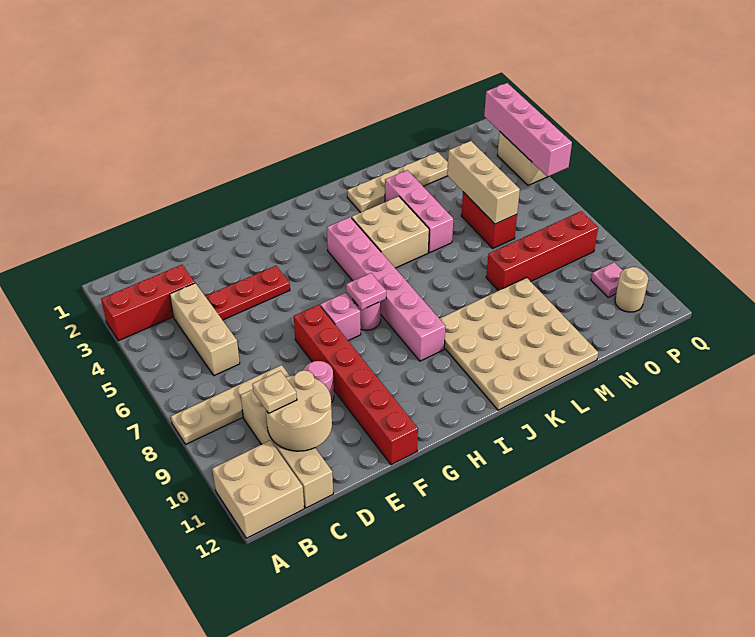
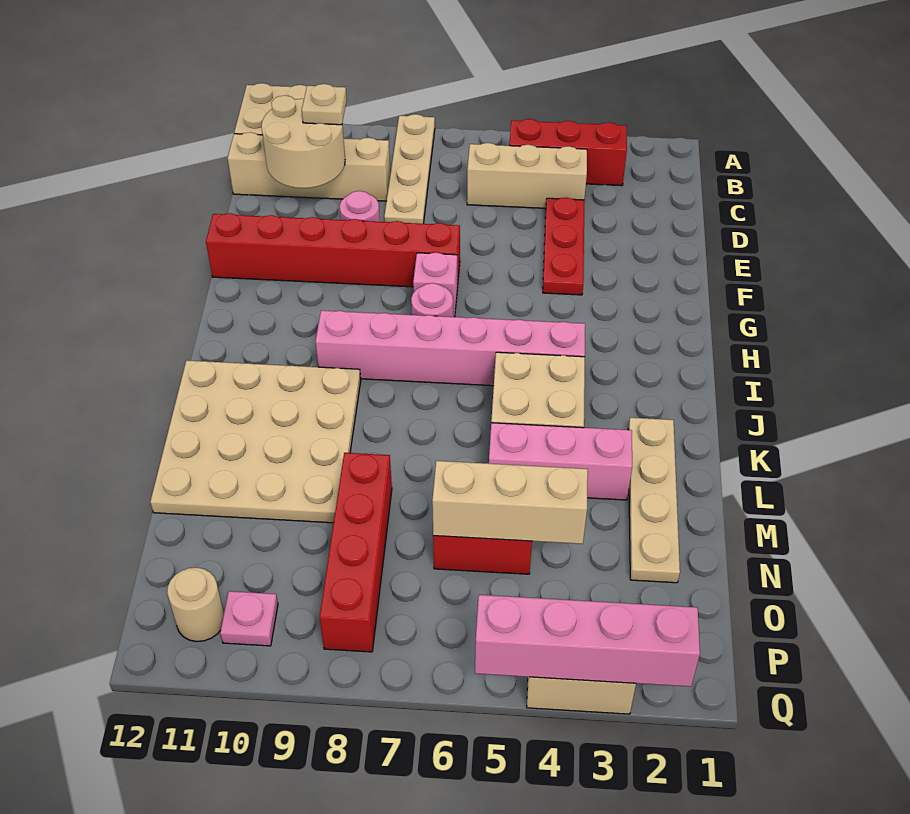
red brick A3:C3 level 1 -> red brick B3:B5 level 1
pink plate H7 level 2 -> none

